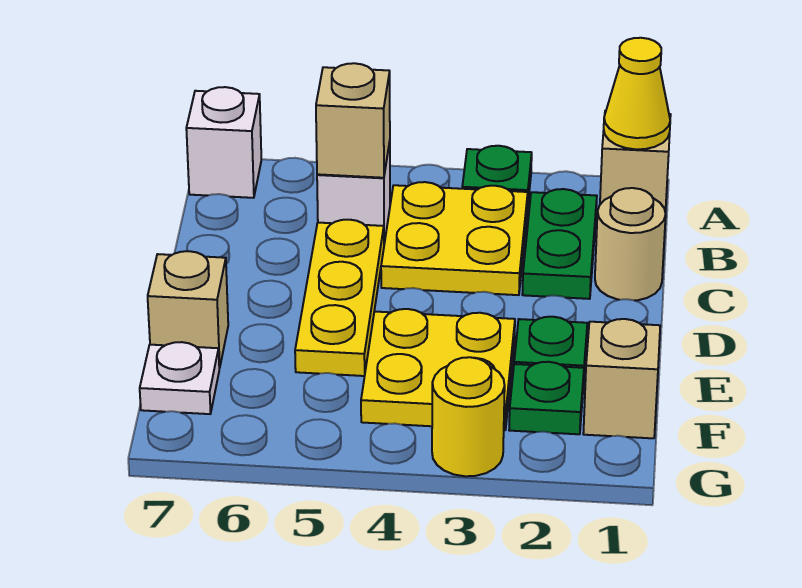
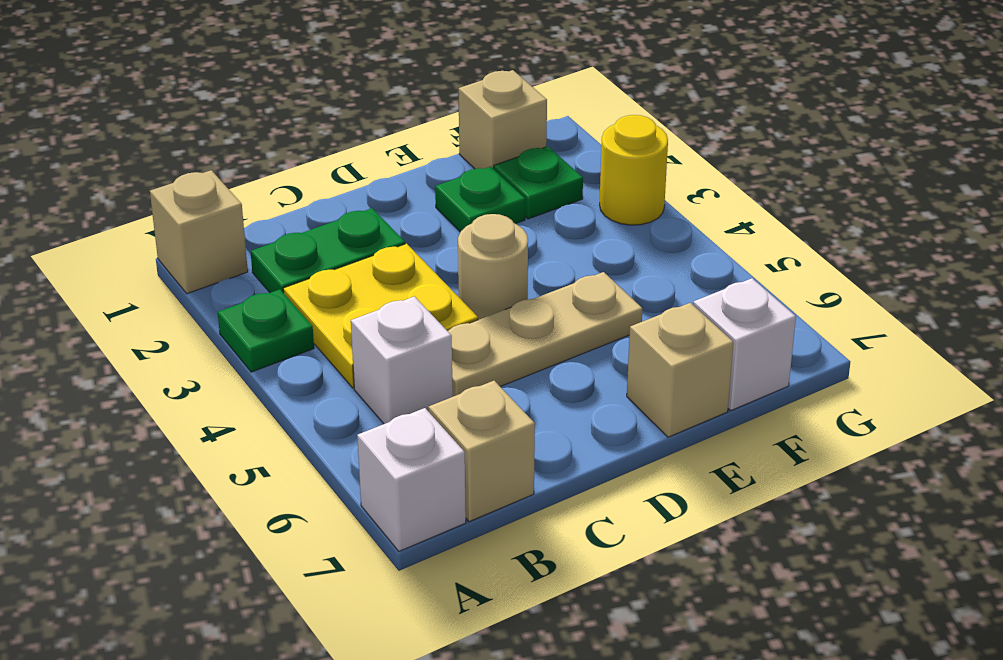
yellow cone A1 level 2 -> none
tan brick B5 level 2 -> tan brick B7 level 1
tan round brick C1 level 1 -> tan round brick D4 level 1
yellow plate C5:E5 level 1 -> tan plate C5:E5 level 1
yellow plate E3:F4 level 1 -> none
white plate F7 level 1 -> white brick F7 level 1

